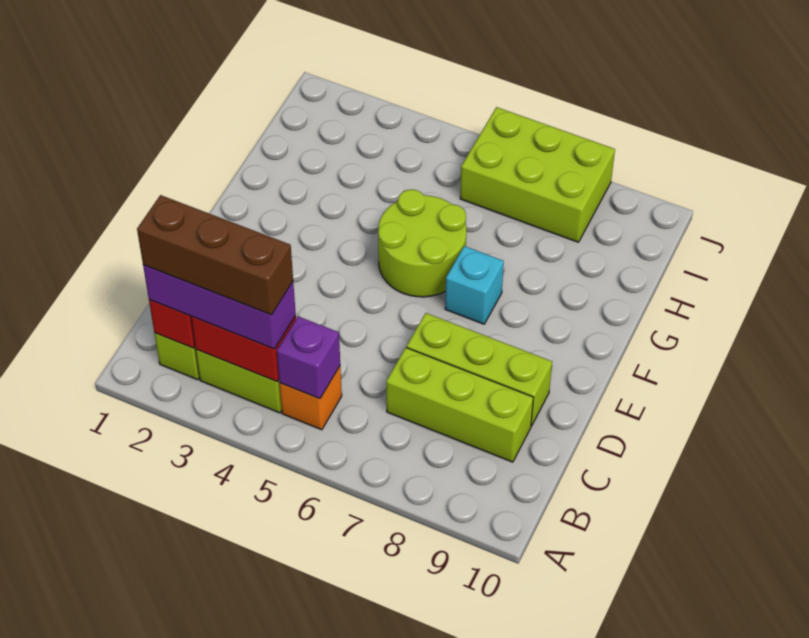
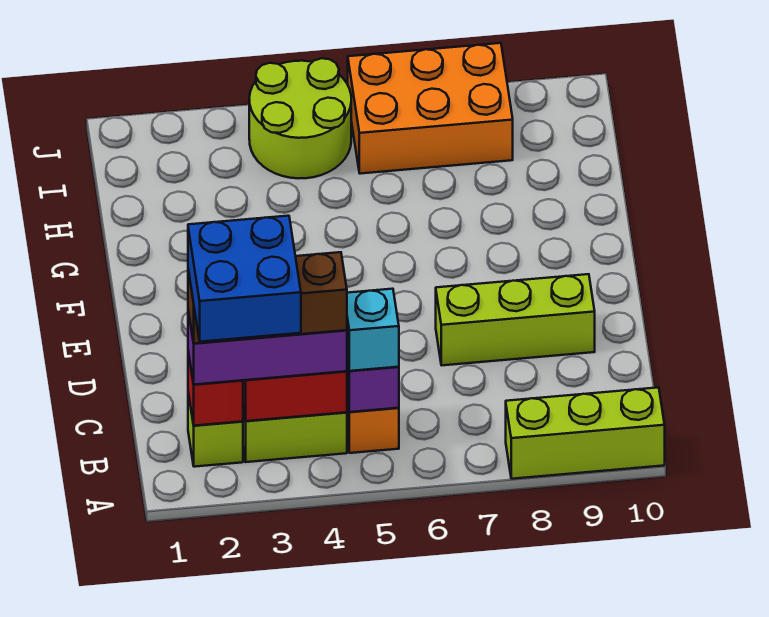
none -> blue brick A2:B3 level 5
lime brick C7:C9 level 1 -> lime brick A8:A10 level 1
lime round brick F5:G6 level 1 -> lime round brick I4:J5 level 1
cyan brick F7 level 1 -> cyan brick B5 level 3
lime brick I6:J8 level 1 -> orange brick I6:J8 level 1

